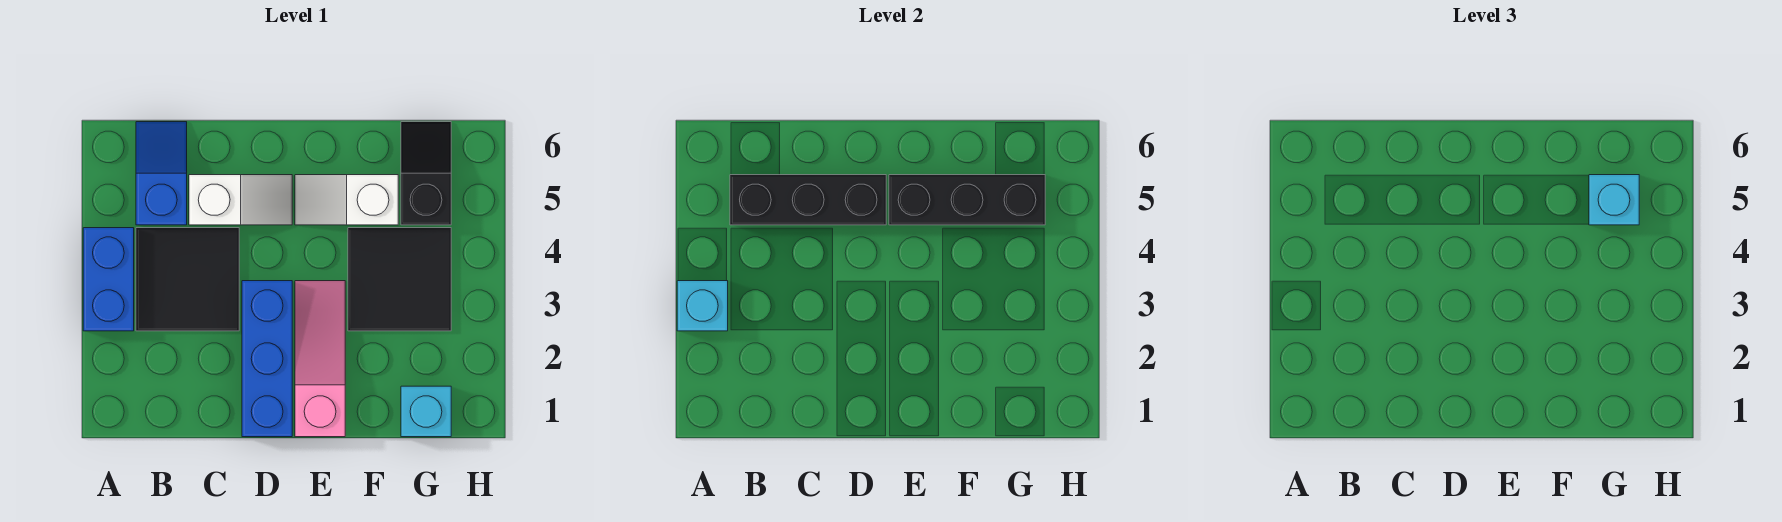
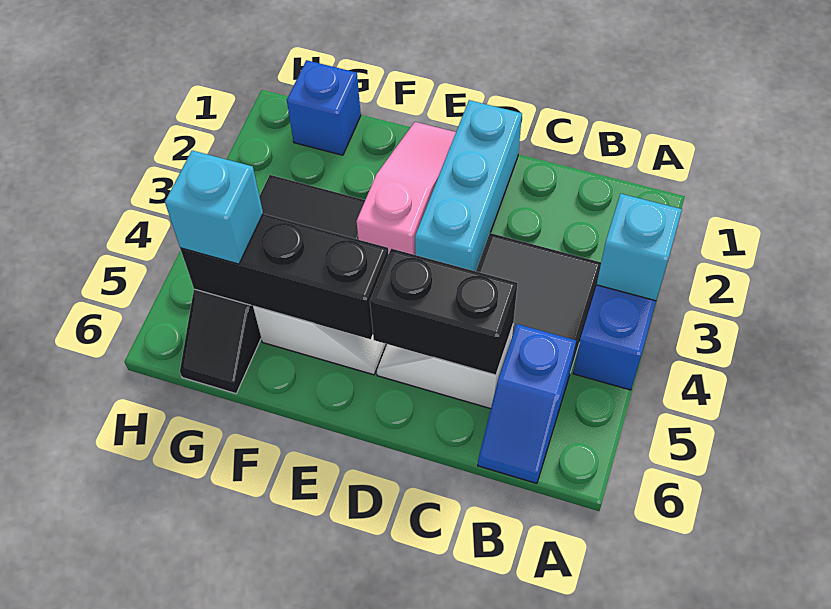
black brick B5:D5 level 2 -> black brick C5:D5 level 2
blue brick D1:D3 level 1 -> cyan brick D1:D3 level 1
pink slope E1:E3 level 1 top 1 -> pink slope E1:E3 level 1 top 3
cyan brick G1 level 1 -> blue brick G1 level 1

